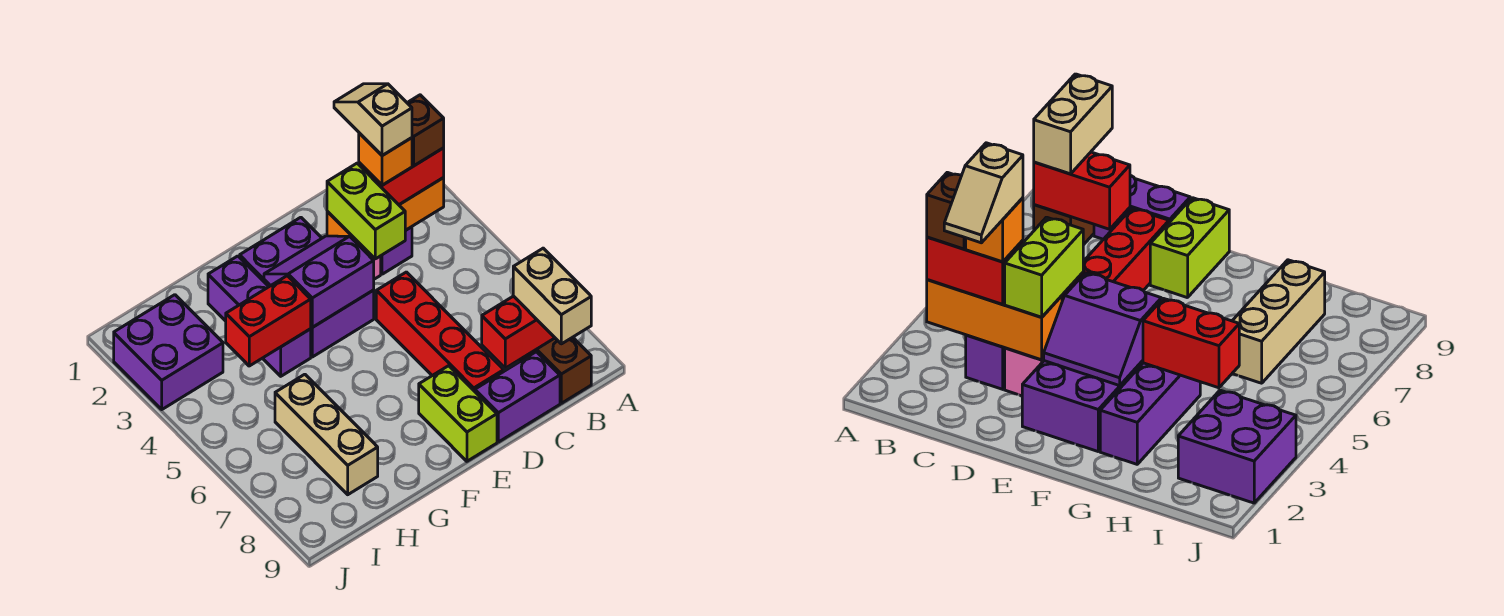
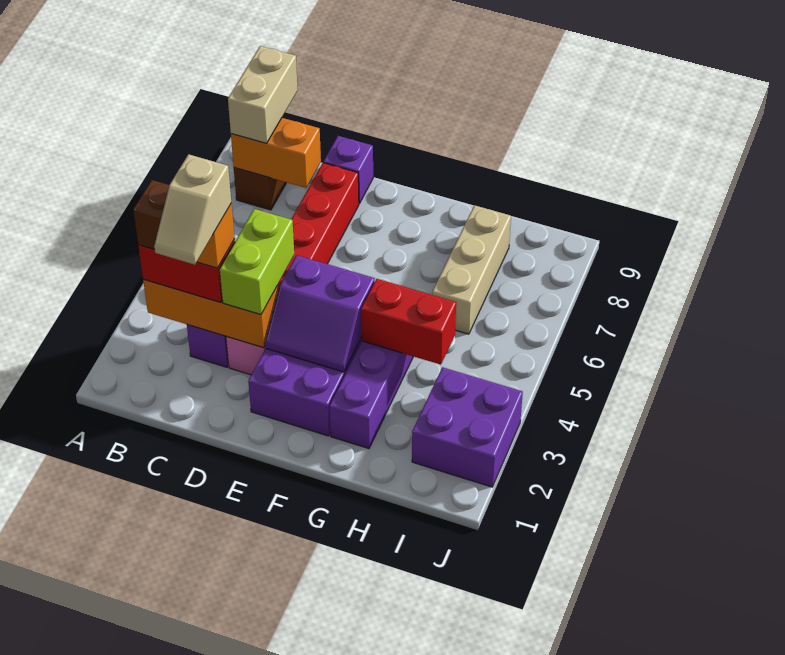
red brick B8:C8 level 2 -> orange brick B8:C8 level 2
purple brick C9:D9 level 1 -> purple brick D9 level 1
lime brick E8:E9 level 1 -> none

